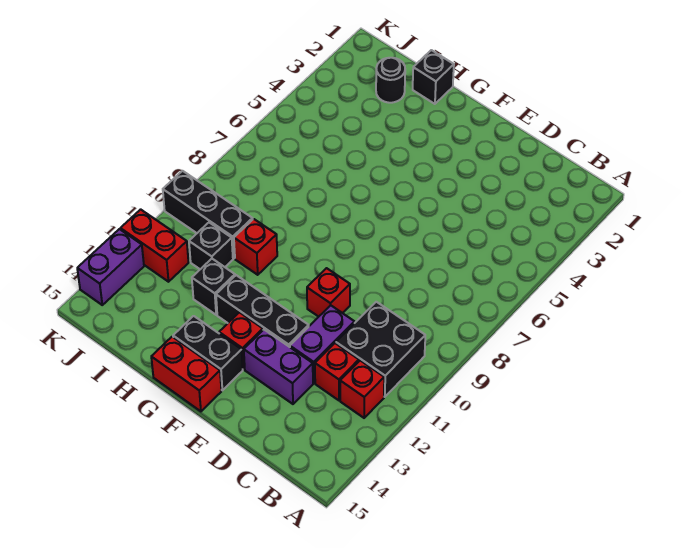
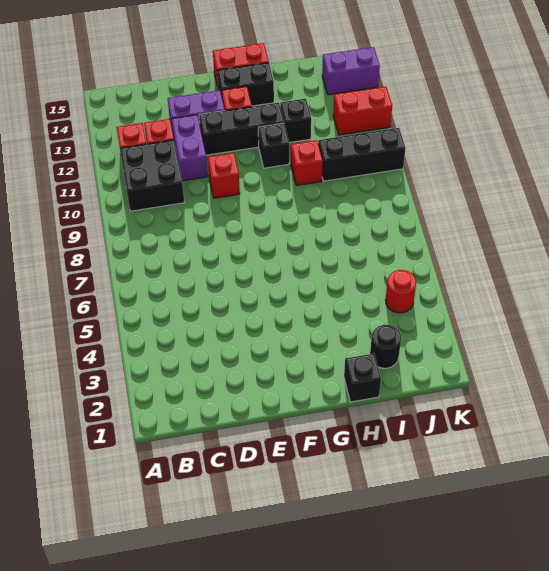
black brick I11 level 1 -> black brick G11 level 1
none -> red round brick J4 level 1
purple brick K13:K14 level 1 -> purple brick J14:K14 level 1

